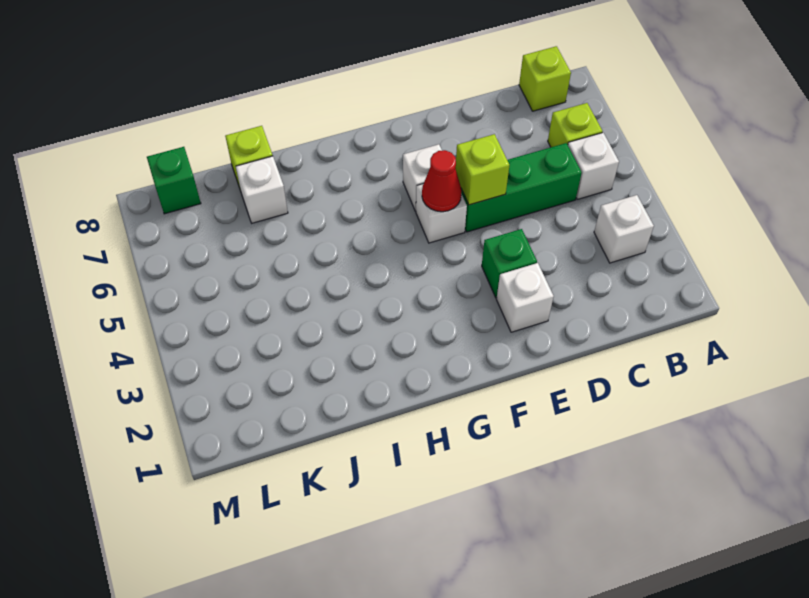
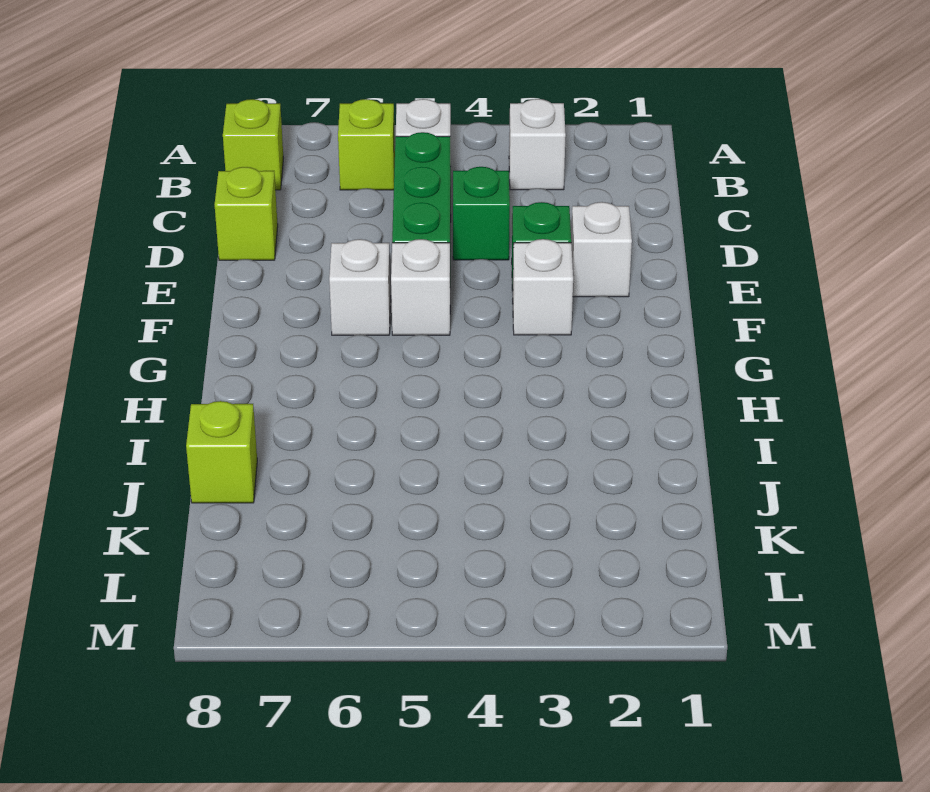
lime brick E5 level 2 -> lime brick D8 level 1
red cone F5 level 2 -> none
white brick J7 level 1 -> white brick F3 level 1
green brick L8 level 1 -> green brick D4 level 1

